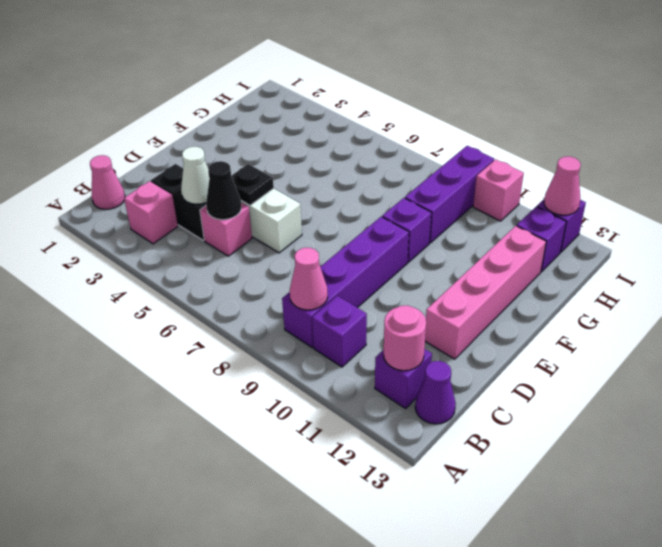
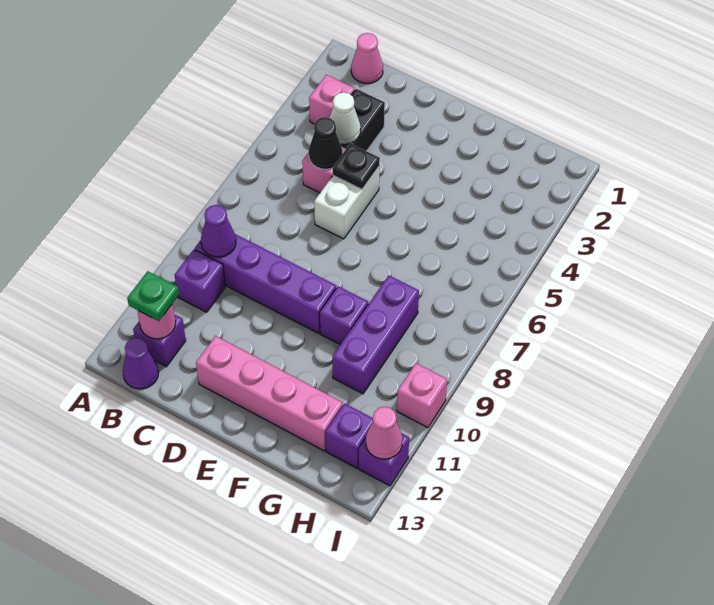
pink cone B9 level 2 -> purple cone B9 level 2
none -> green plate B12 level 3
purple brick G9:I9 level 1 -> purple brick G8:G10 level 1

